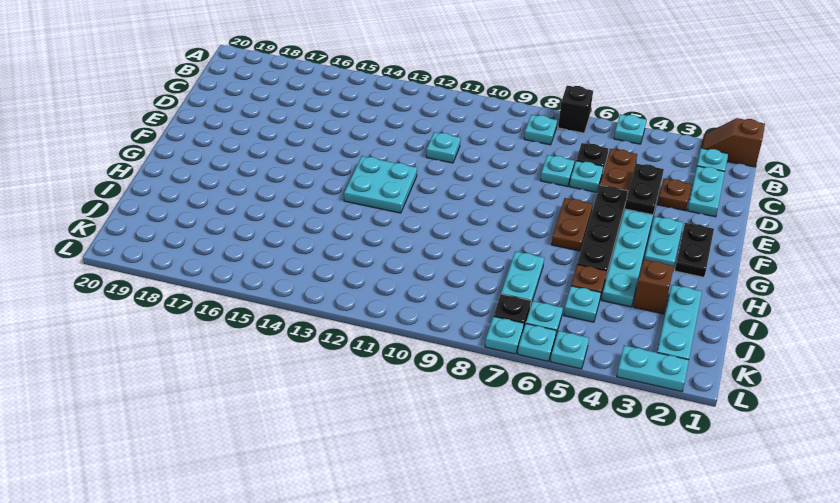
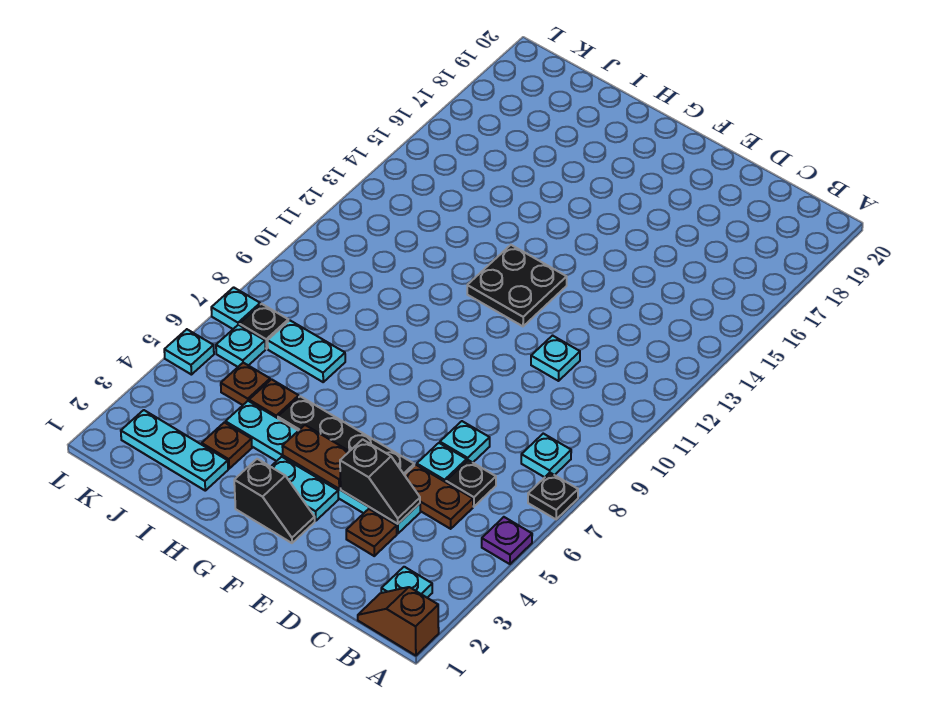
brown slope A1:A2 level 1 top 1 -> brown slope A1:B1 level 1 top A
cyan plate A5 level 1 -> purple plate A5 level 1
black brick A7 level 1 -> black plate A7 level 1
cyan plate C2:D2 level 1 -> none
black plate D4:E4 level 2 -> black slope D4:E4 level 2 top E
black plate F2:G2 level 1 -> black slope F2:G2 level 1 top G
brown plate F6:G6 level 1 -> brown plate F4:G4 level 2
cyan plate F12:G13 level 1 -> black plate F12:G13 level 1
brown brick I3 level 1 -> brown plate I3 level 1
cyan plate J5 level 1 -> brown plate J5 level 1
cyan plate L2:L3 level 1 -> none
cyan plate L6 level 1 -> none

